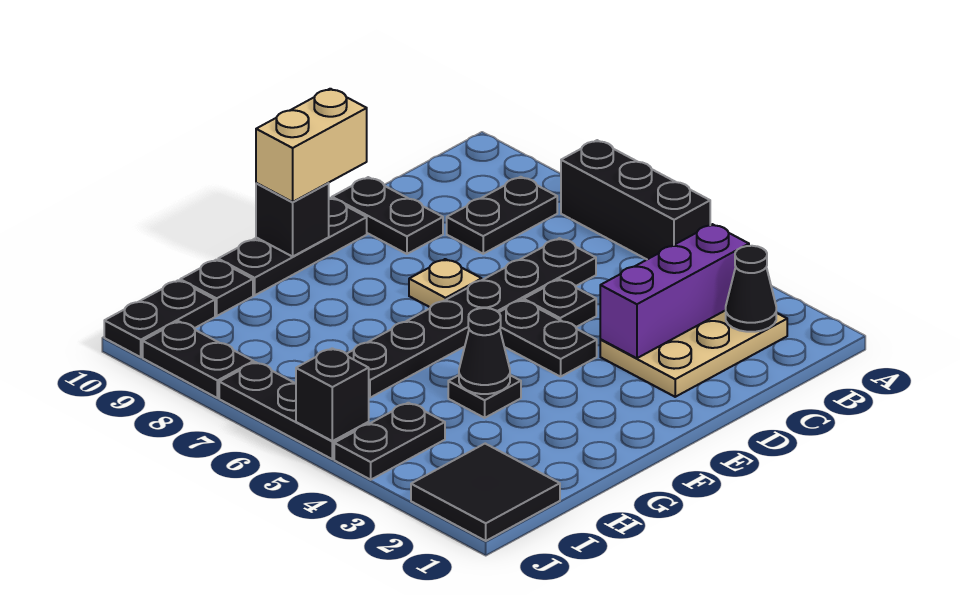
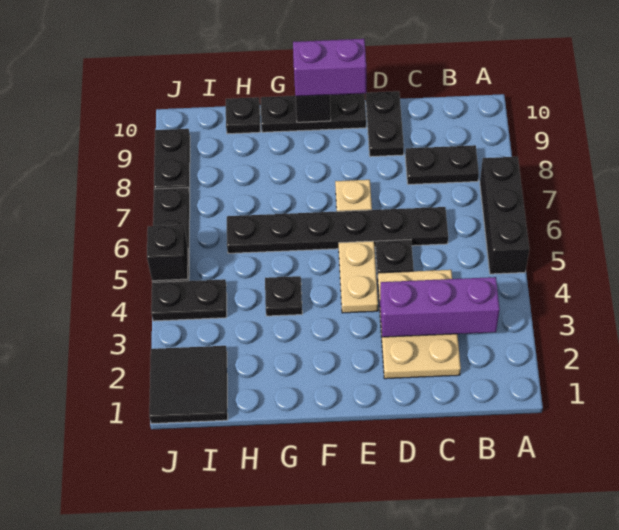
tan plate B2:D3 level 1 -> tan plate C2:D4 level 1
black cone B2 level 2 -> none
black plate E4:E5 level 1 -> tan plate E4:E5 level 1
tan brick E10:F10 level 3 -> purple brick E10:F10 level 3
black cone G4 level 2 -> none
black plate I10:J10 level 1 -> none

